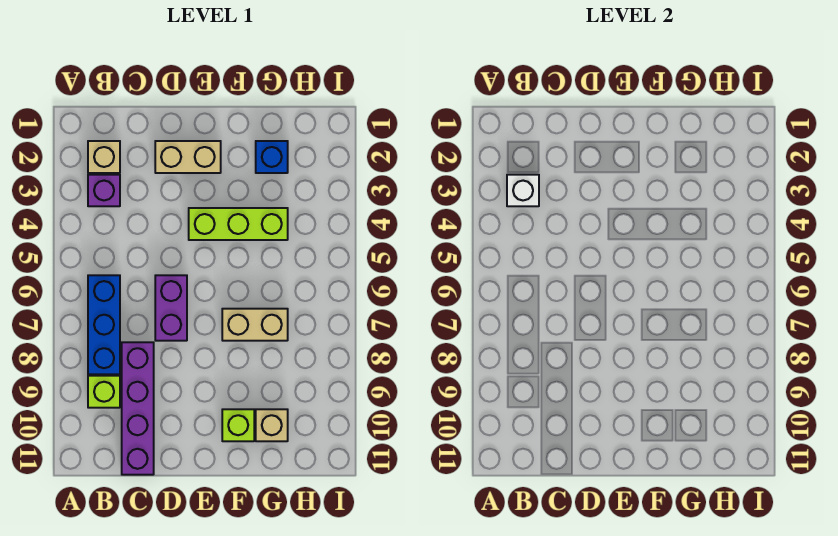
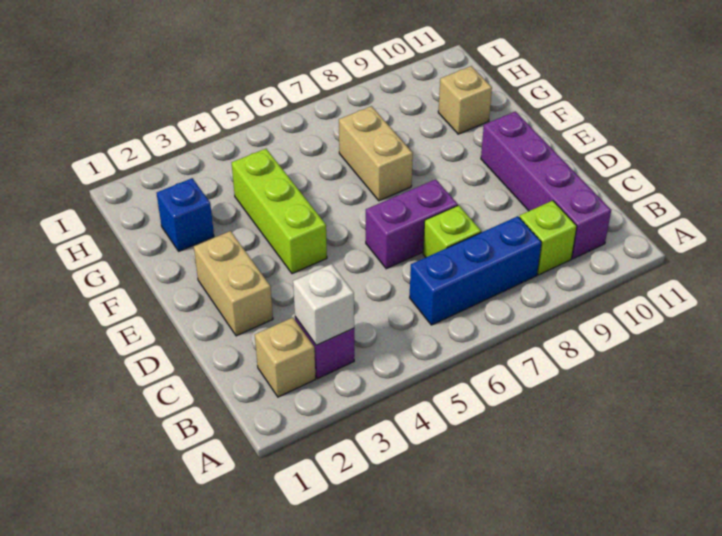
purple brick C8:C11 level 1 -> purple brick B10:E10 level 1
lime brick F10 level 1 -> lime brick C7 level 1

